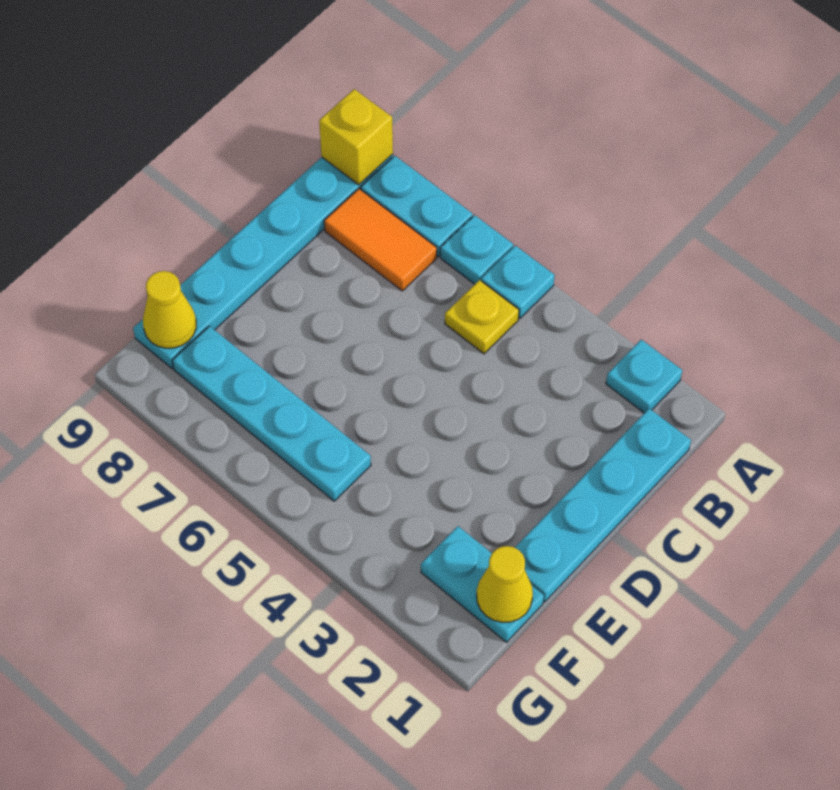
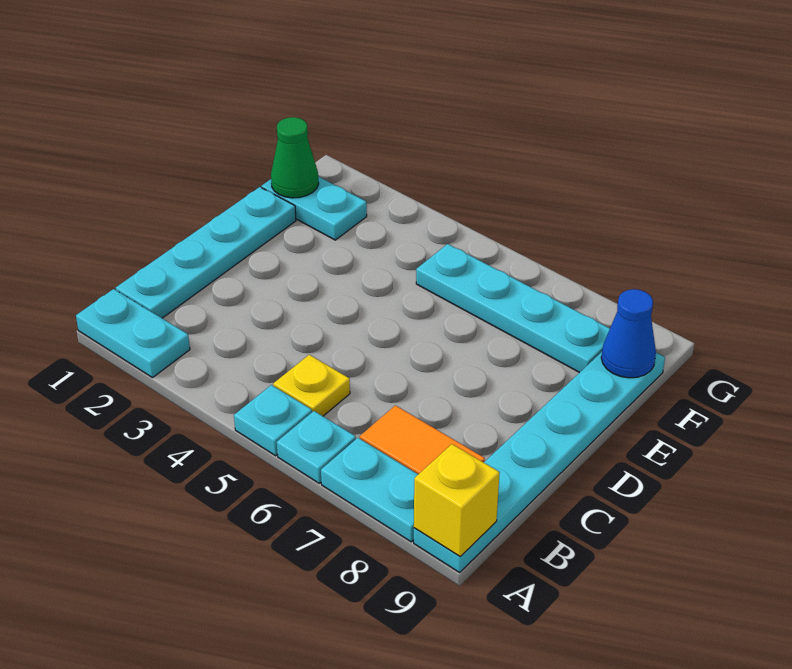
cyan plate A2 level 1 -> cyan plate A1:A2 level 1
yellow cone F1 level 2 -> green cone F1 level 2
yellow cone F9 level 2 -> blue cone F9 level 2

